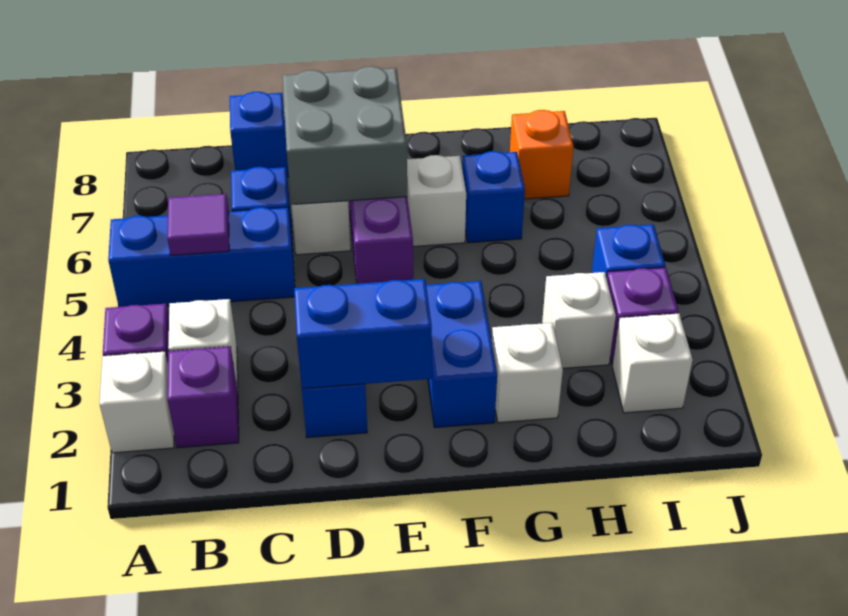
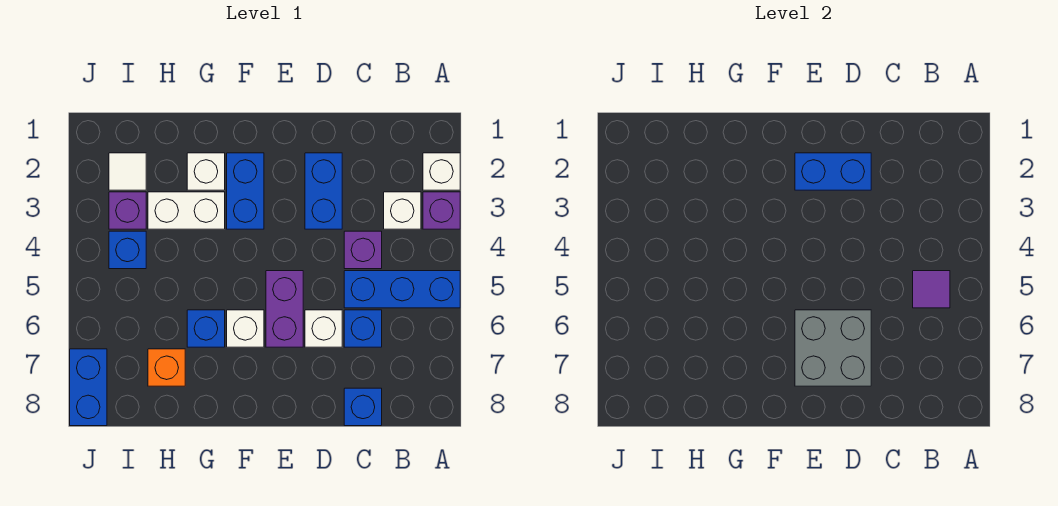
purple brick B2 level 1 -> purple brick C4 level 1
white brick H3 level 1 -> white brick G3:H3 level 1
white brick I2 level 1 -> white tile I2 level 1
none -> blue brick J7:J8 level 1

